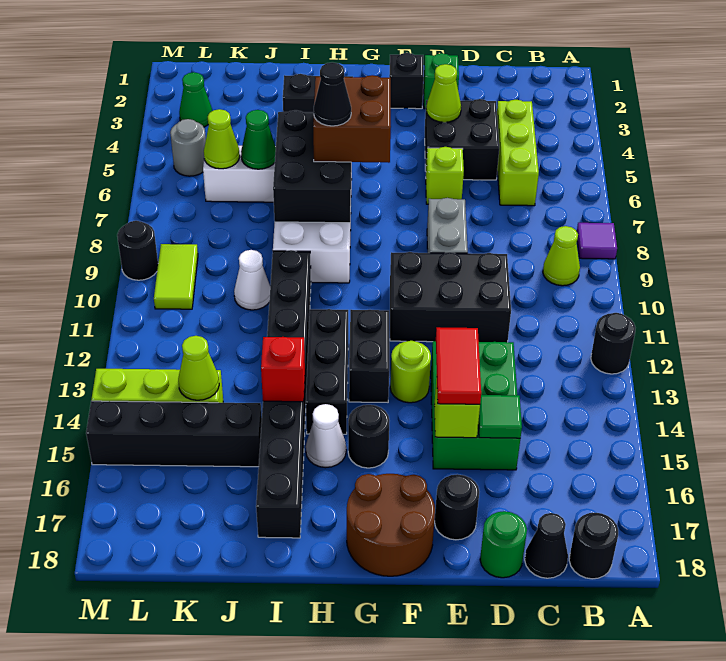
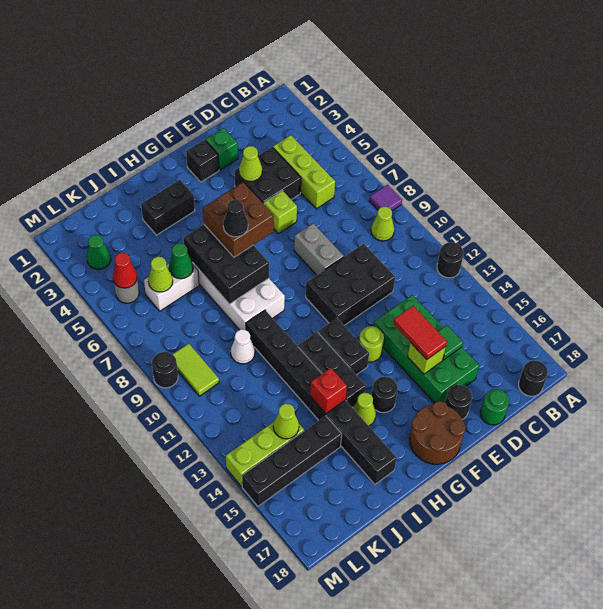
black cone C18 level 1 -> none
green brick D13:E15 level 1 -> green brick D13:E16 level 1
white cone H15 level 1 -> lime cone H15 level 1
none -> red cone L5 level 2

